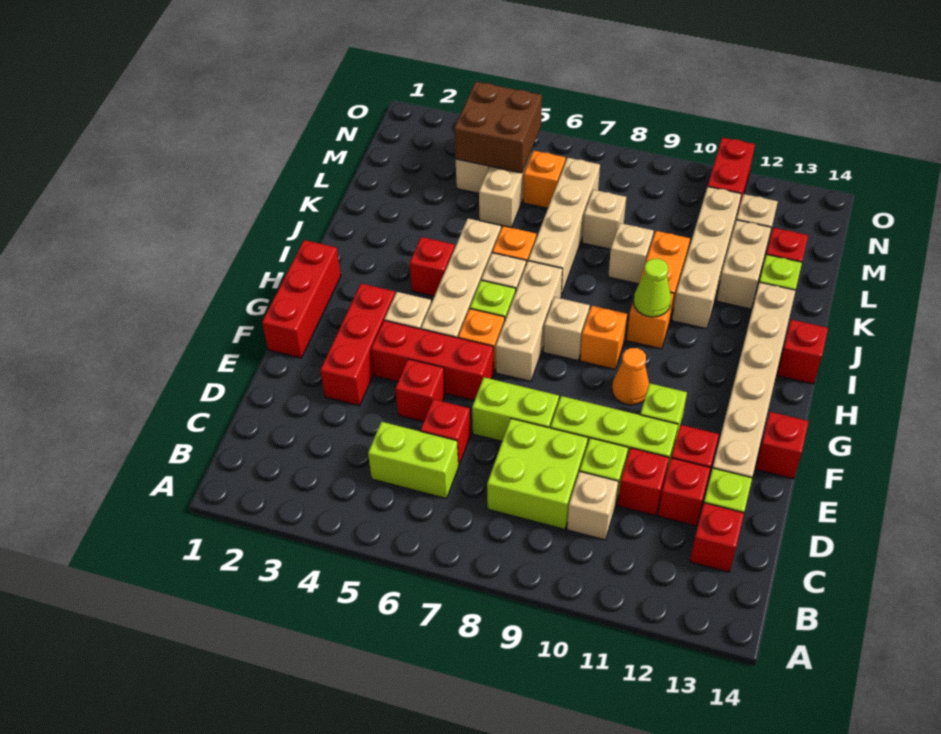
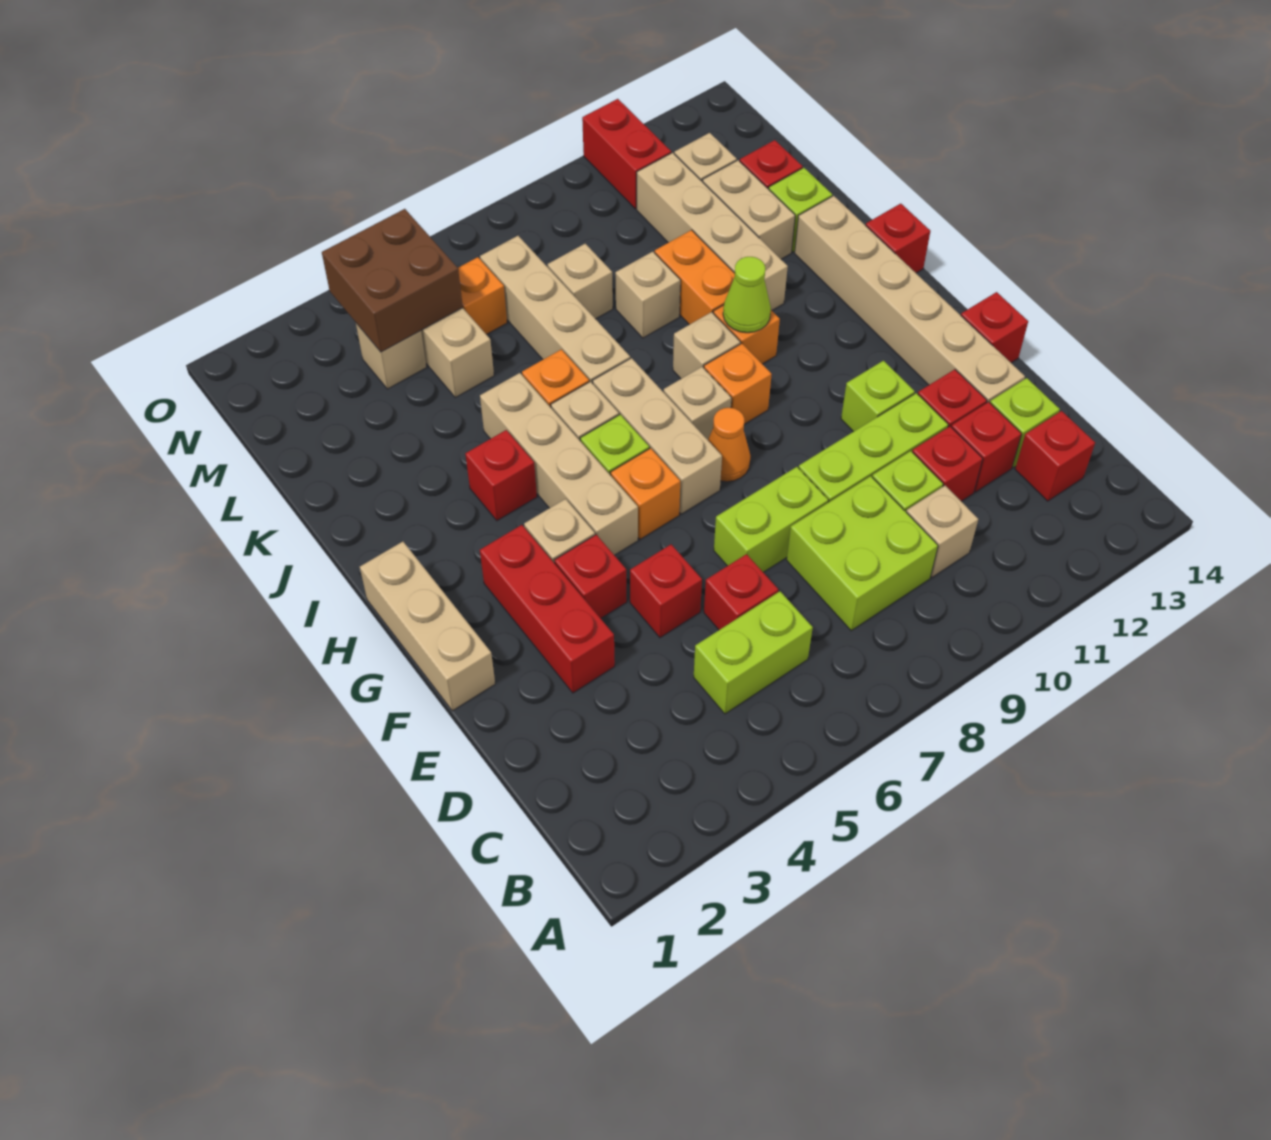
red brick F1:H1 level 1 -> tan brick F1:H1 level 1
red brick F4:F6 level 1 -> red brick F4 level 1
orange cone G10 level 1 -> orange cone G8 level 1
none -> tan brick I9 level 1

